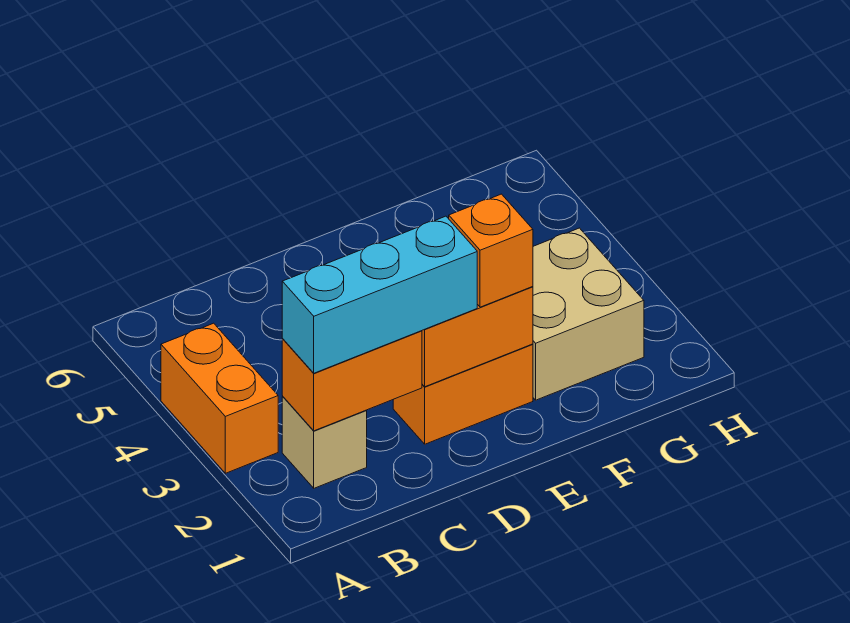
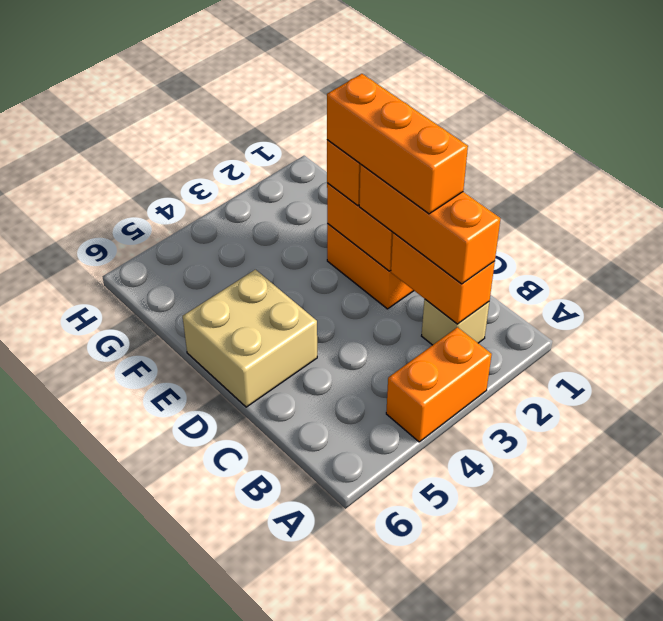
cyan brick B2:D2 level 3 -> orange brick B2:D2 level 3
none -> orange brick C2:E2 level 4
tan brick F2:G3 level 1 -> tan brick D5:E6 level 1

